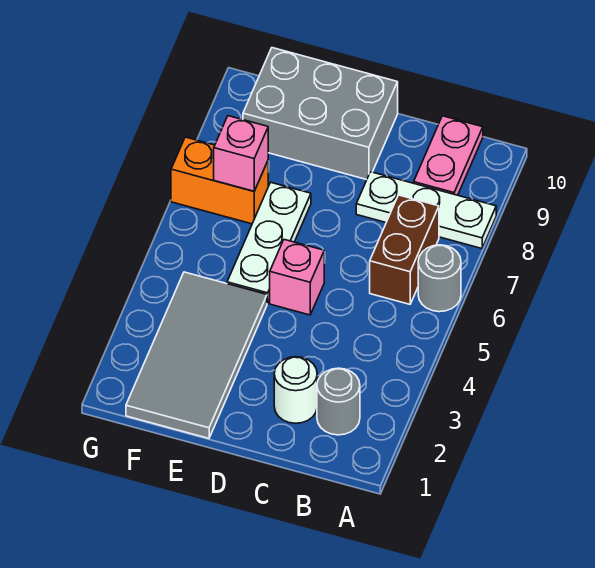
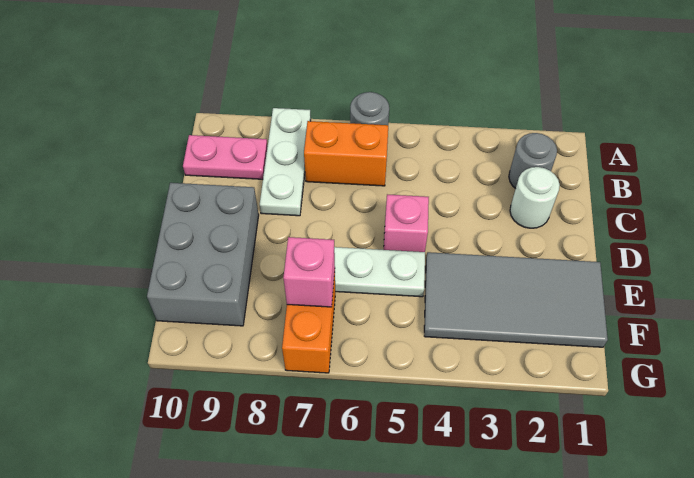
brown brick B6:B7 level 1 -> orange brick B6:B7 level 1

